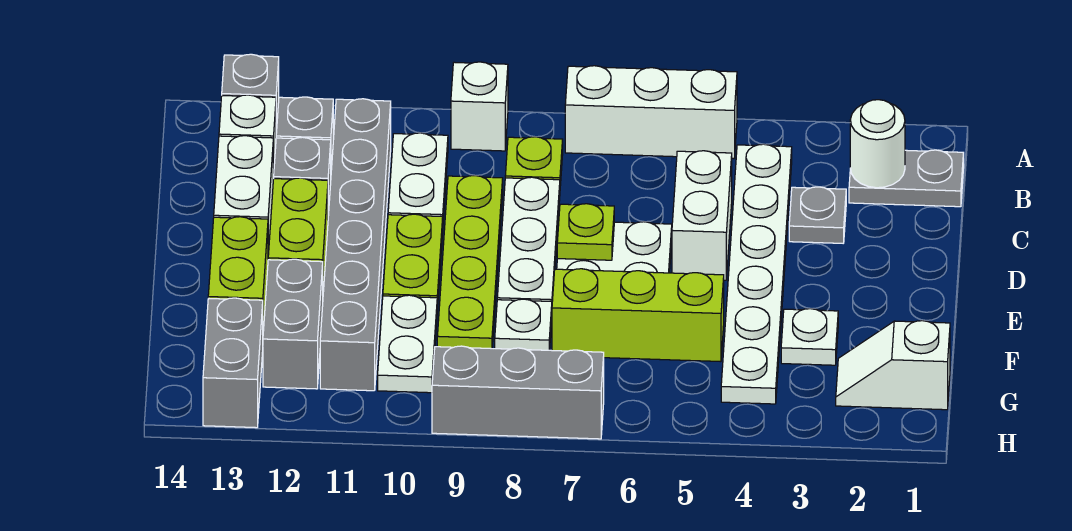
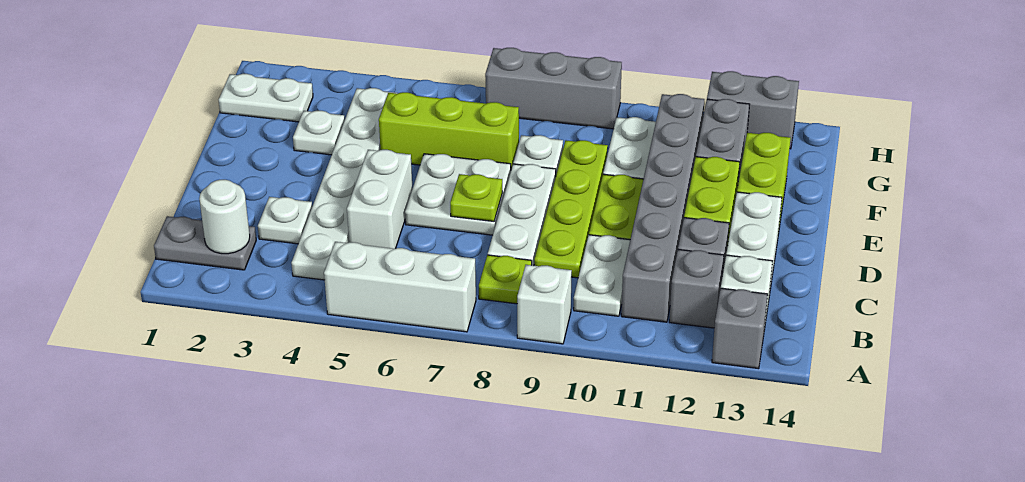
grey plate C3 level 1 -> white plate C3 level 1
white slope G1:G2 level 1 top 1 -> white plate G1:G2 level 1
grey brick G13:H13 level 1 -> grey brick H12:H13 level 1

